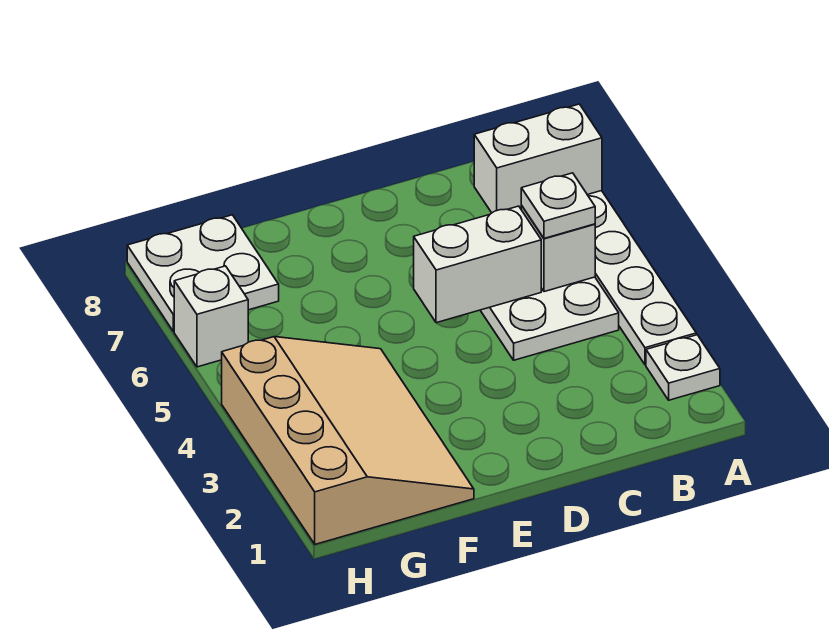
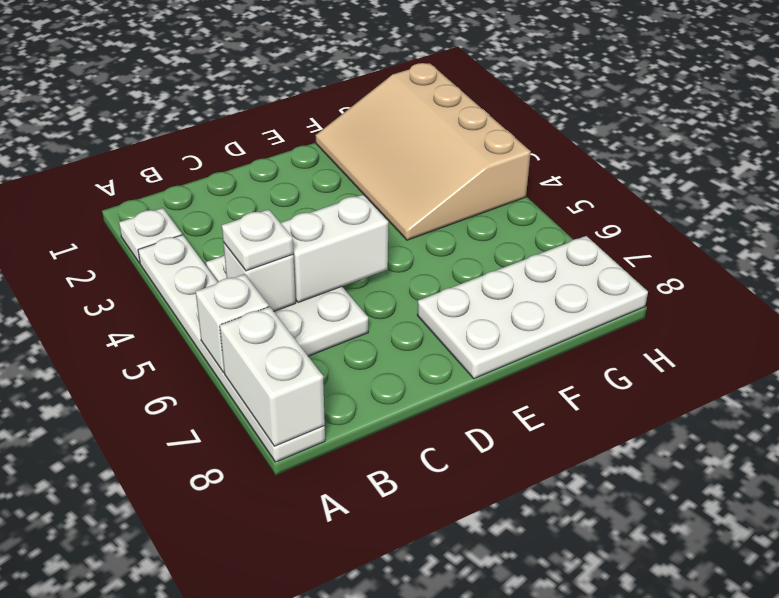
white brick A7:B7 level 2 -> white brick A7:A8 level 2
white plate G7:H8 level 1 -> white plate E7:H8 level 1
white brick H6 level 1 -> white brick A6 level 2

